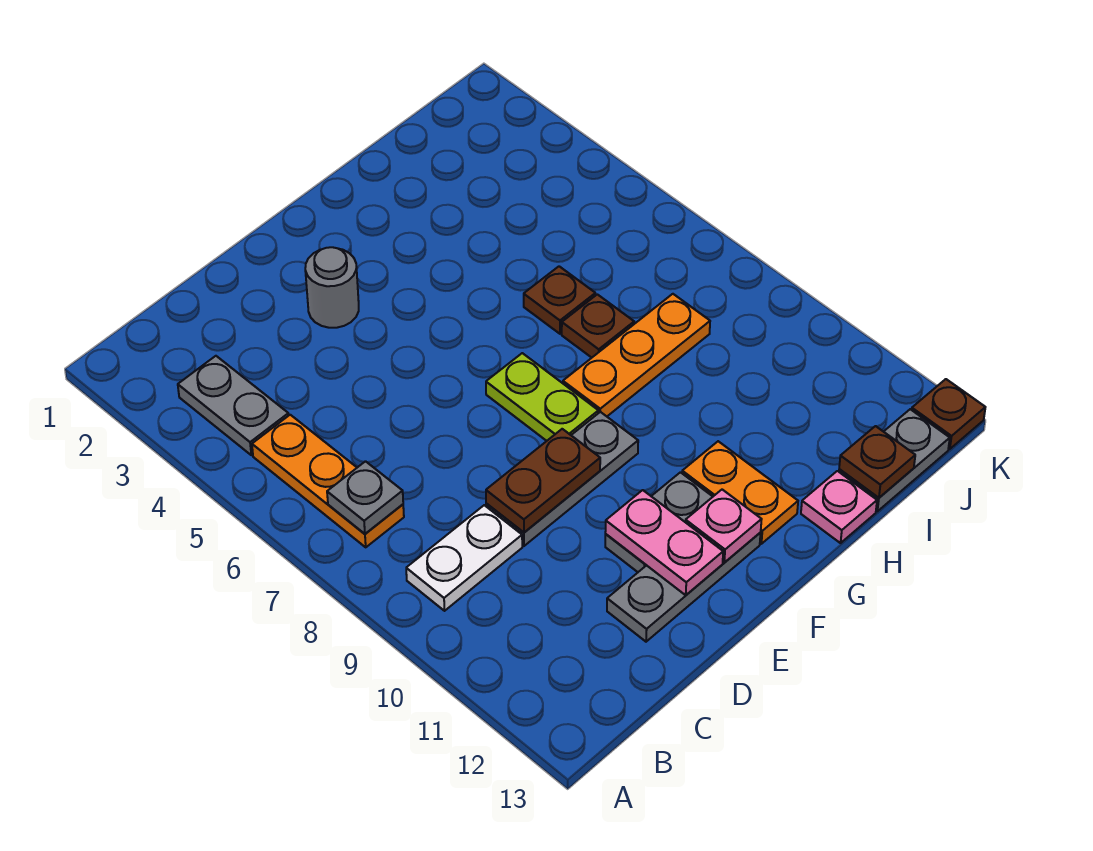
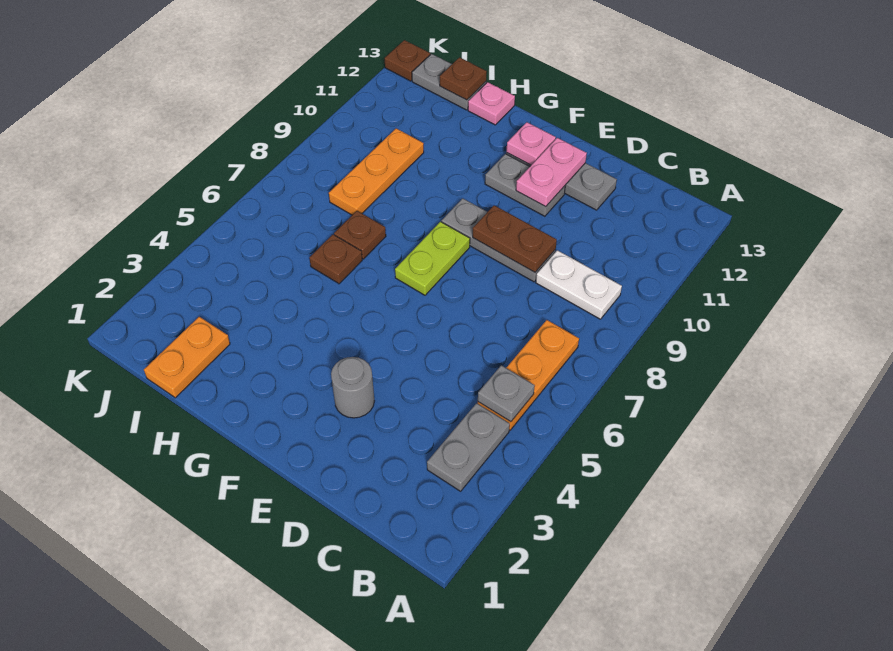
grey plate B7 level 2 -> grey plate B5 level 2
orange plate G8:I8 level 1 -> orange plate I8:I10 level 1
orange plate G11:G12 level 1 -> orange plate I1:I2 level 1

